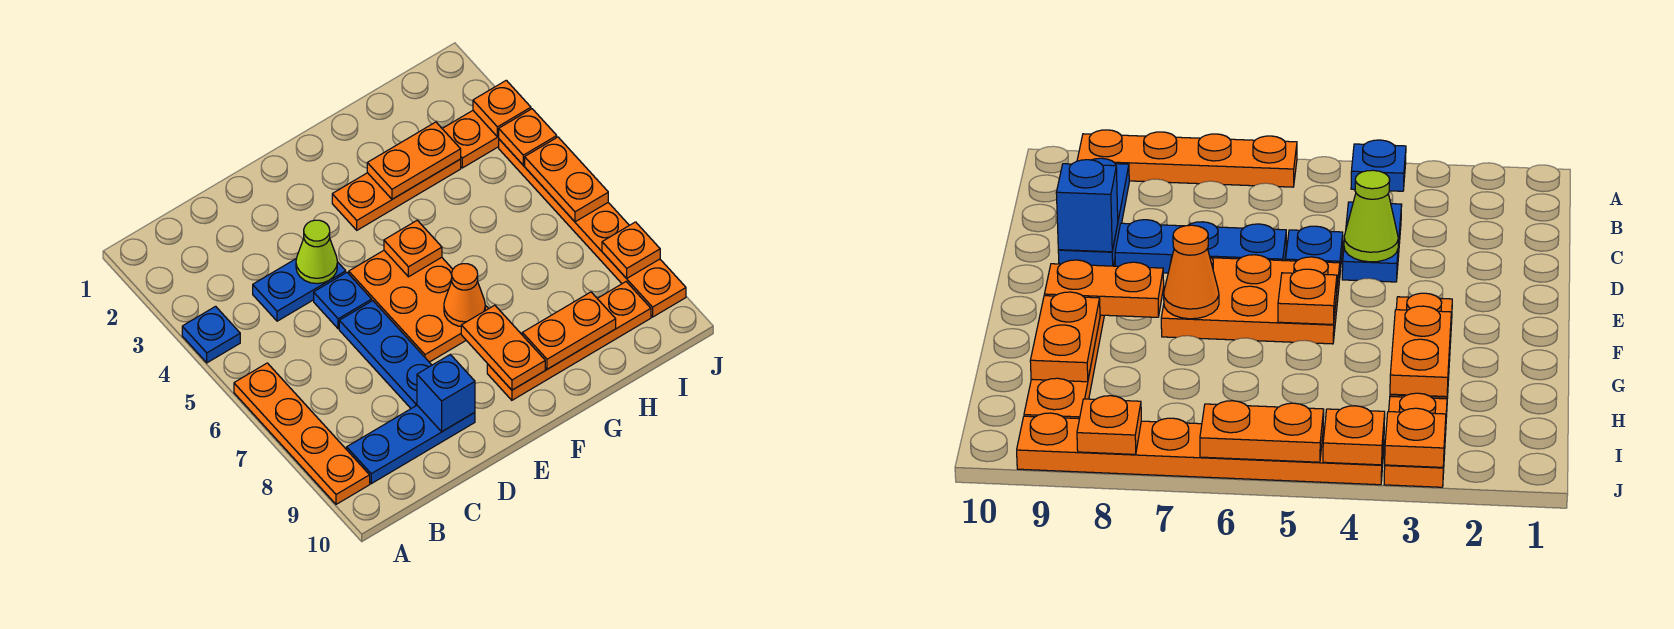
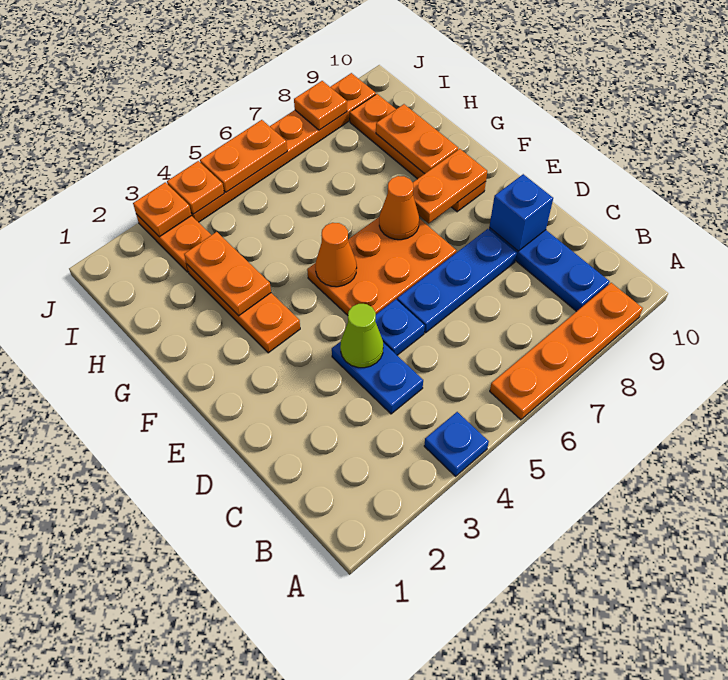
orange plate F5 level 2 -> orange cone F5 level 2

